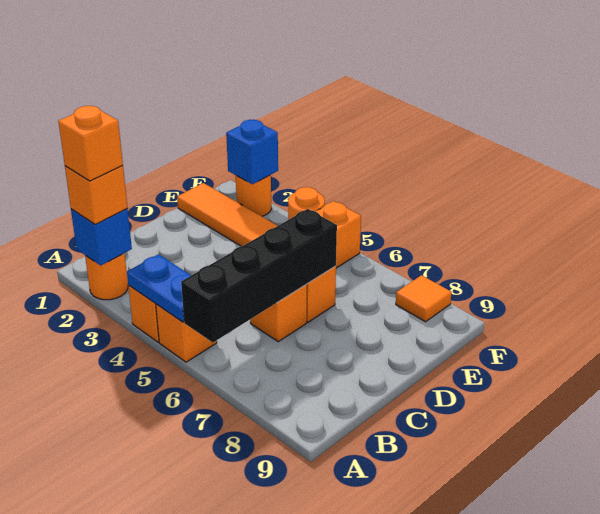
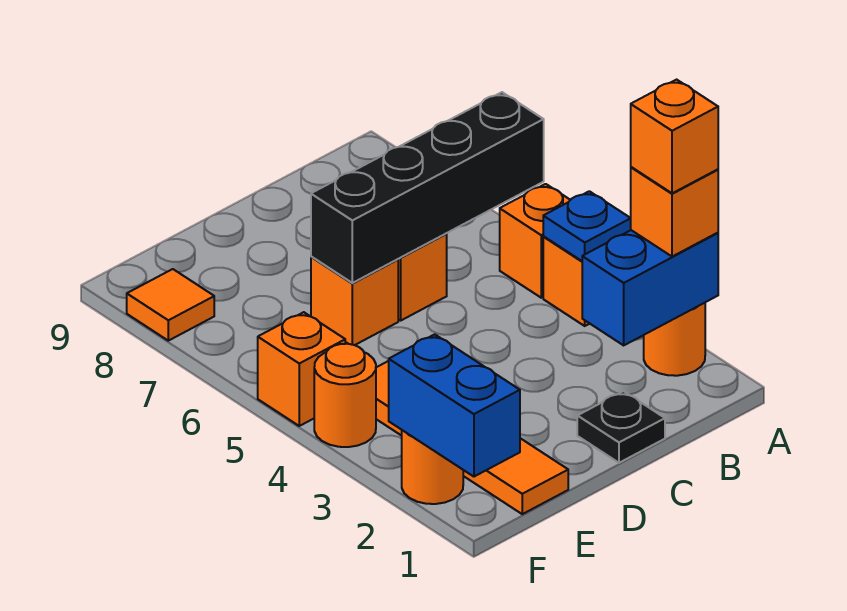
blue brick A2 level 2 -> blue brick A2:B2 level 2
blue plate A4:A5 level 2 -> blue plate A4 level 2
none -> black plate C1 level 1
blue brick F2 level 2 -> blue brick F1:F2 level 2

